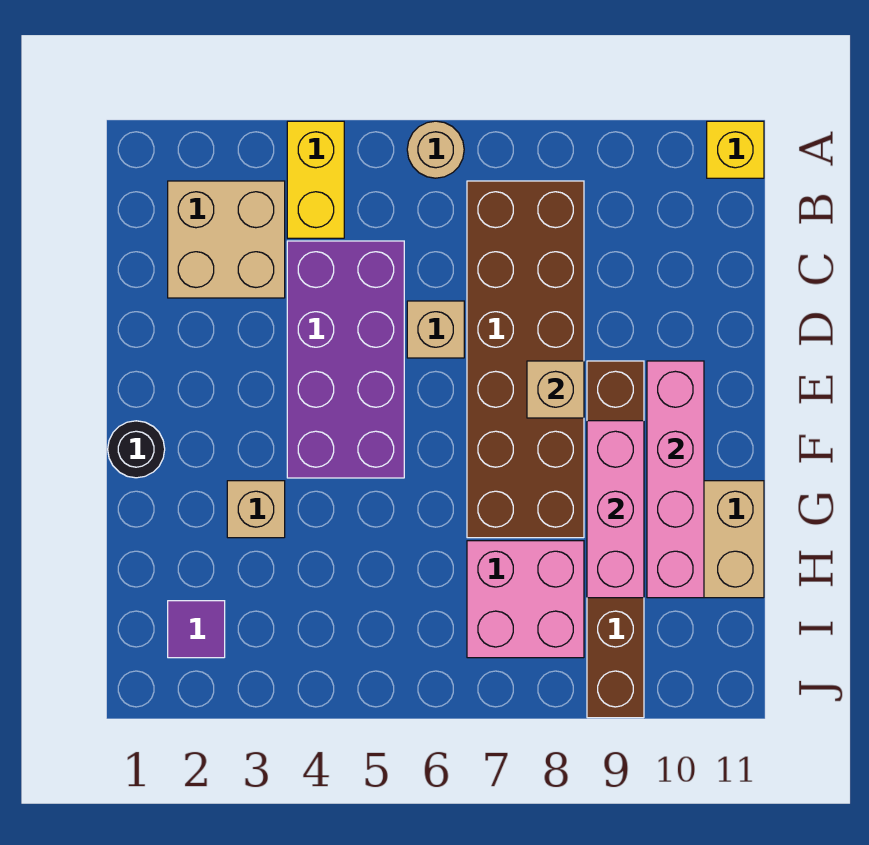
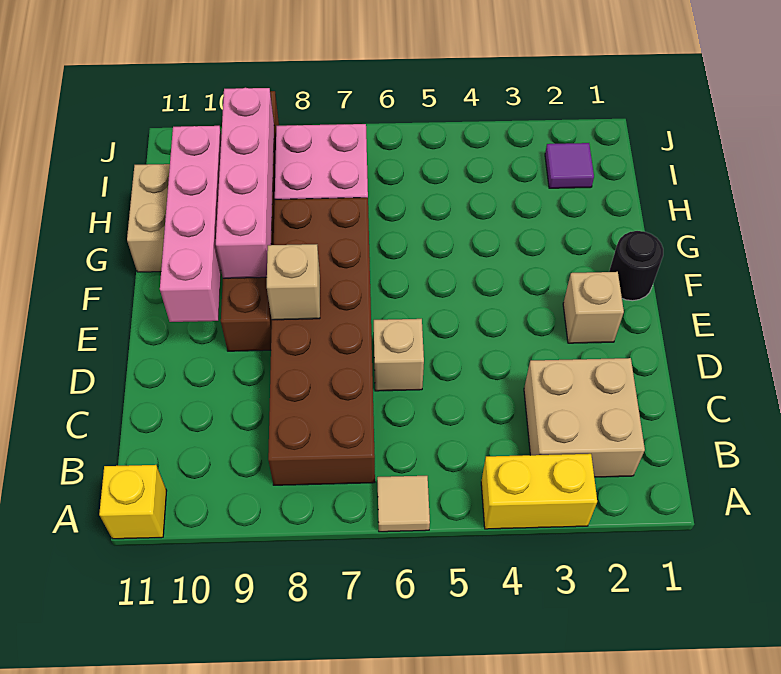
yellow brick A4:B4 level 1 -> yellow brick A3:A4 level 1
tan round brick A6 level 1 -> tan tile A6 level 1
purple brick C4:F5 level 1 -> none
pink brick F9:H9 level 2 -> pink brick F9:I9 level 2
tan brick G3 level 1 -> tan brick E2 level 1

